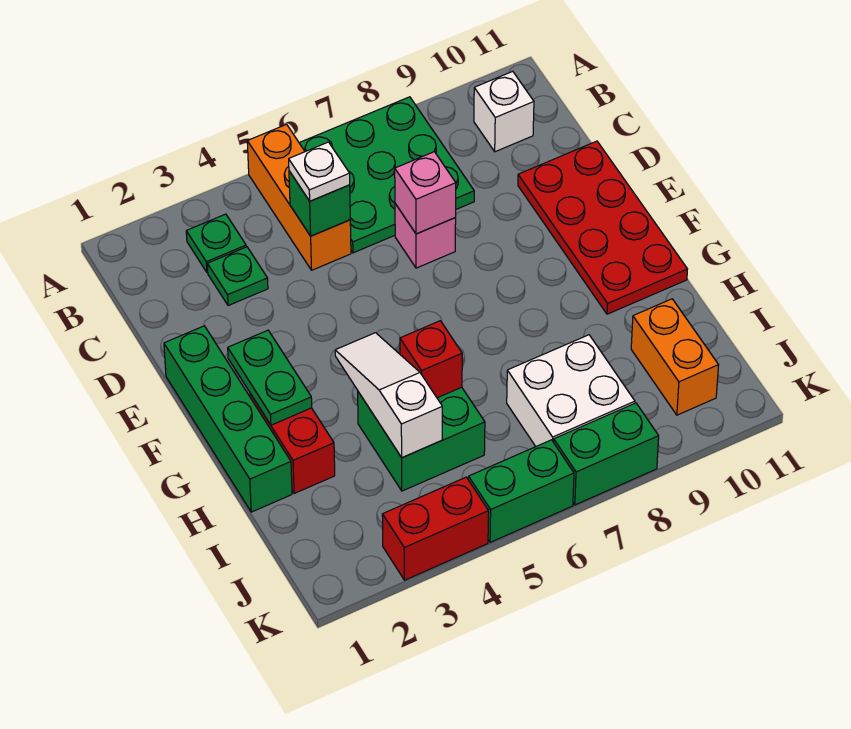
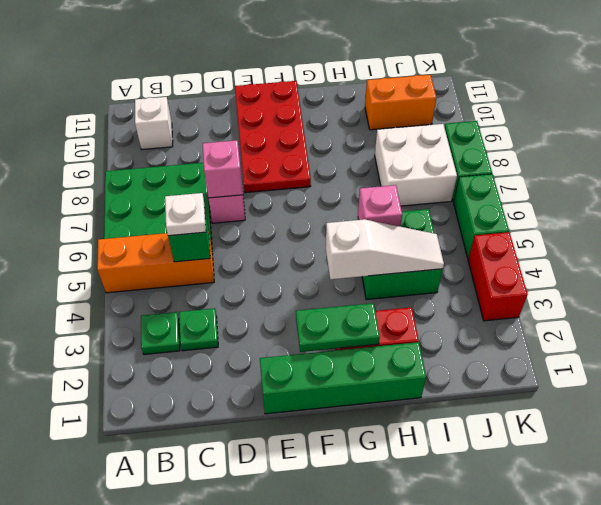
red plate D10:G11 level 1 -> red plate E8:F11 level 1
white slope G4:I4 level 2 top I -> white slope G4:I4 level 2 top G
red brick H5 level 2 -> pink brick H5 level 2

